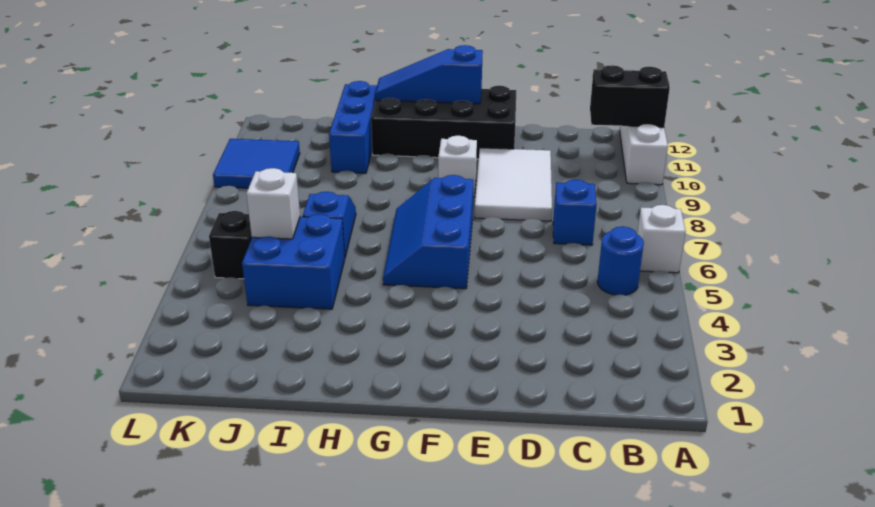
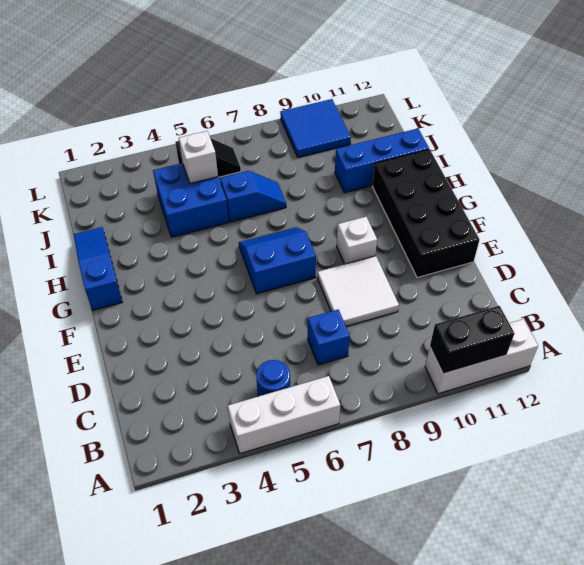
white brick A6 level 1 -> white brick A4:A6 level 1
black brick A11:B11 level 2 -> black brick A10:A11 level 2
white tile D8:E10 level 1 -> white tile D8:E9 level 1
blue slope F5:G7 level 1 top F -> blue slope F6:G7 level 1 top F
blue slope F12:H12 level 2 top F -> blue slope G1:I1 level 1 top G

